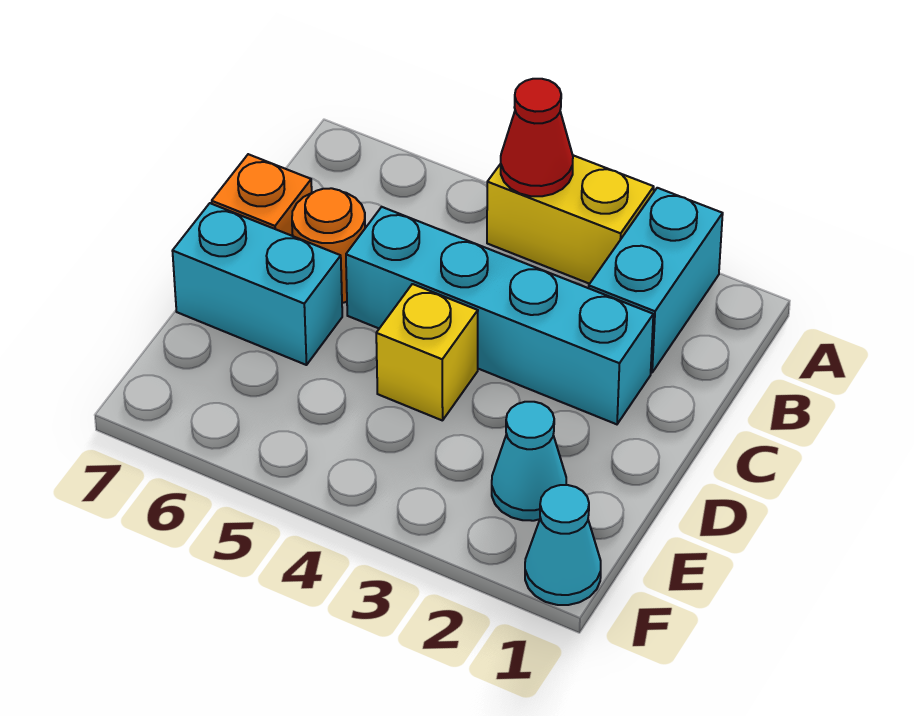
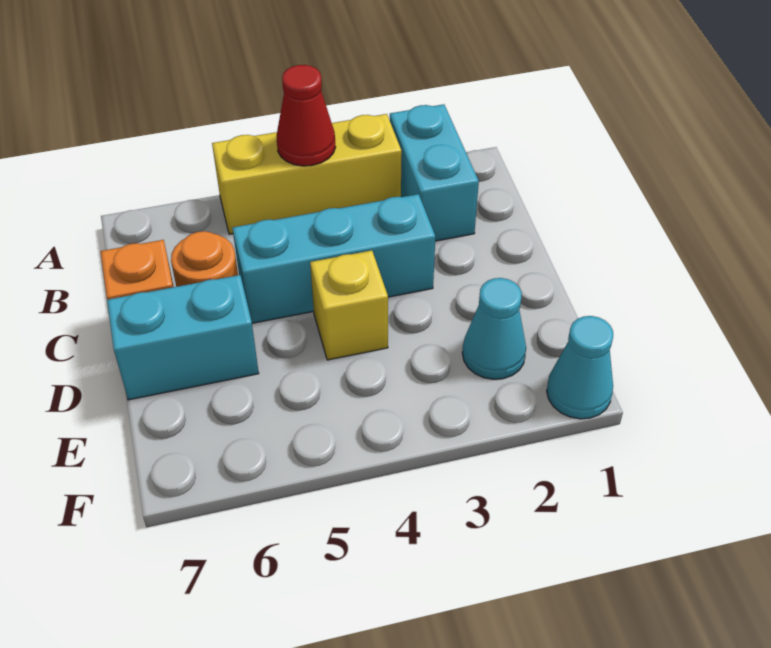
yellow brick A3:A4 level 1 -> yellow brick A3:A5 level 1
cyan brick C2:C5 level 1 -> cyan brick C3:C5 level 1

